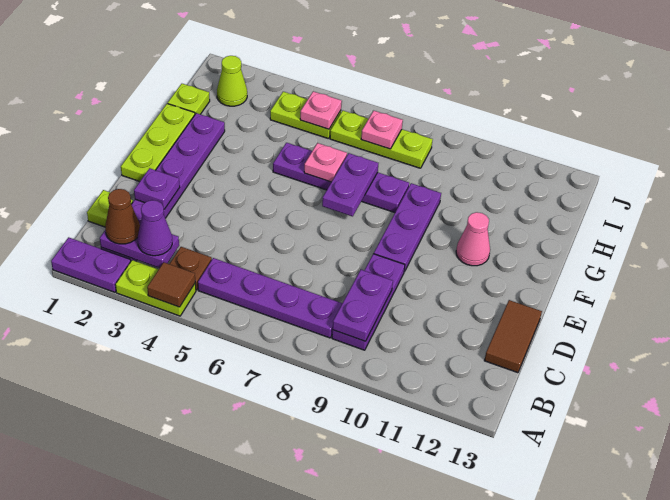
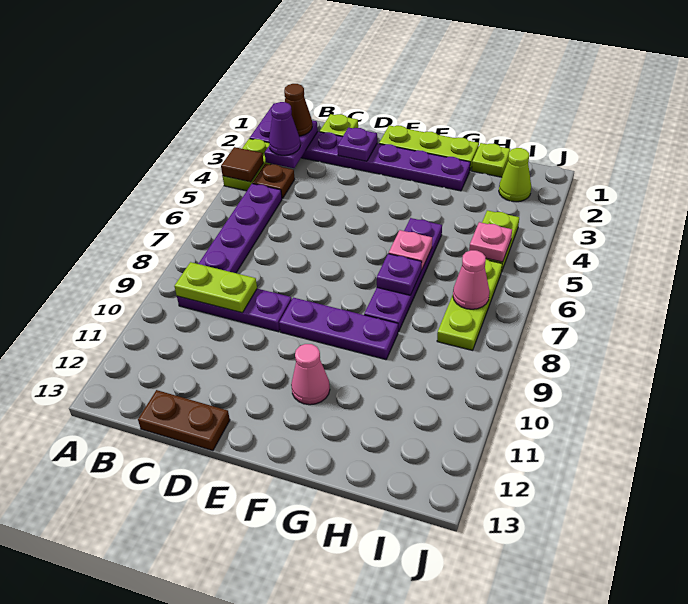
purple plate B9:C9 level 2 -> lime plate B9:C9 level 2
brown tile C13:D13 level 1 -> brown plate C13:D13 level 1
purple plate F7:G7 level 2 -> purple plate G7 level 2
pink plate I7 level 2 -> pink cone I7 level 2

